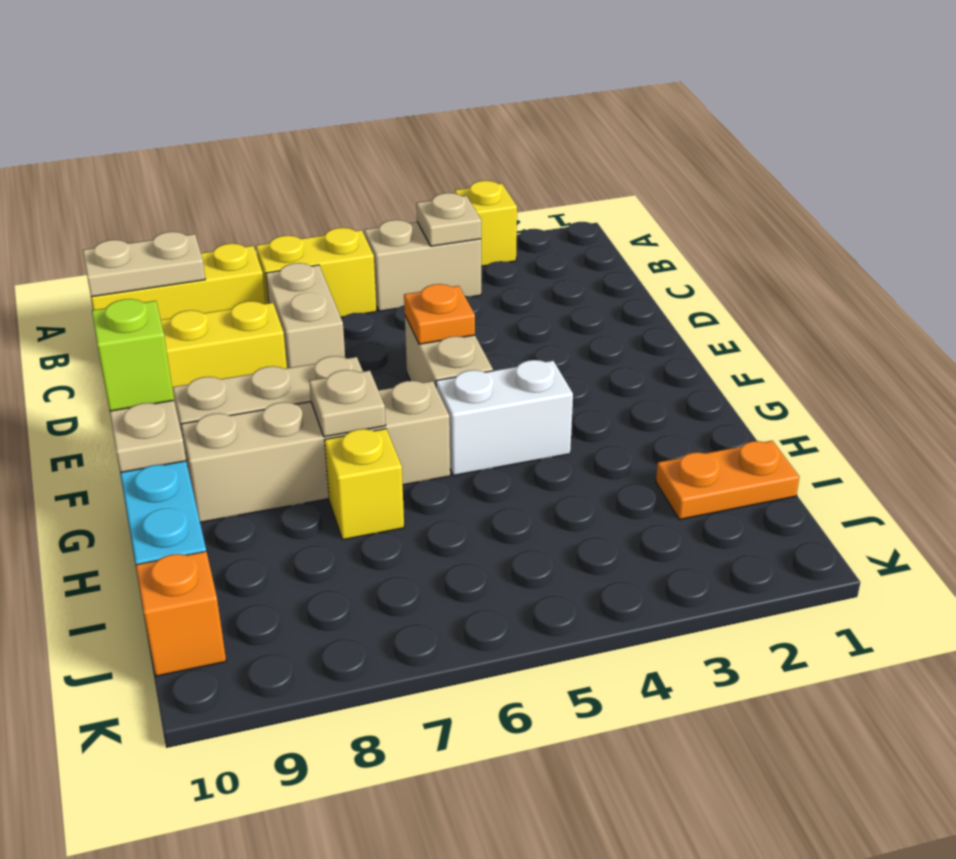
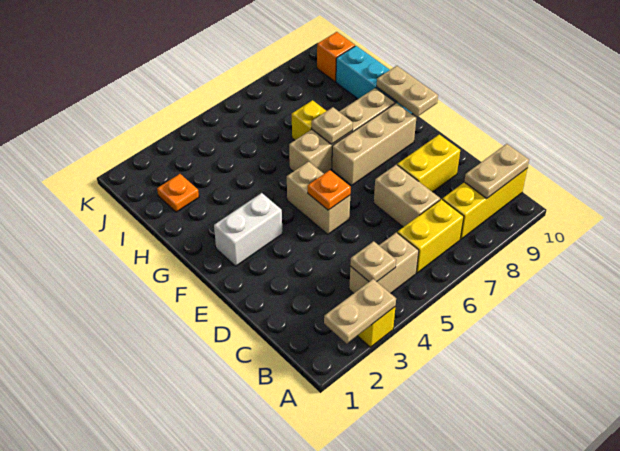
none -> tan plate A2:A3 level 2
lime brick F10 level 3 -> none
white brick G4:G5 level 1 -> white brick F2:F3 level 1
orange plate I1:I2 level 1 -> orange plate I2 level 1

